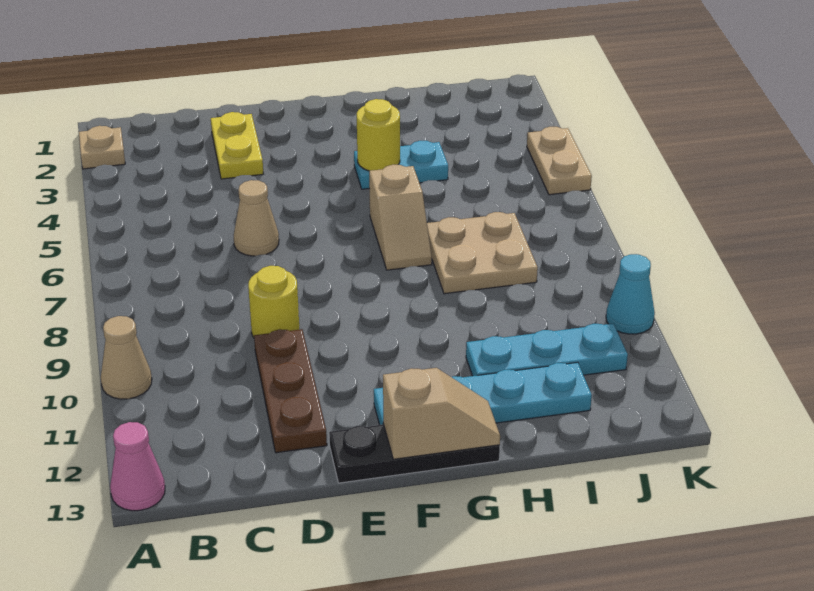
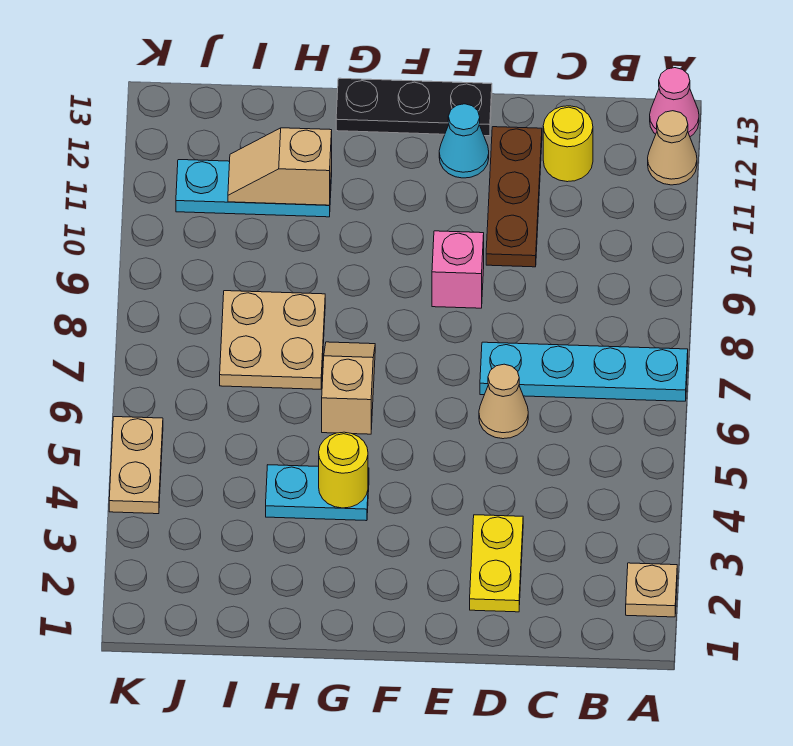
tan cone A10 level 1 -> tan cone A12 level 1
yellow round brick D9 level 1 -> yellow round brick C12 level 1
none -> pink brick E9 level 1
cyan plate F12:I12 level 1 -> cyan plate A7:D7 level 1
tan slope F13:G13 level 2 top F -> tan slope H11:I11 level 2 top H
cyan cone K10 level 1 -> cyan cone E12 level 1

